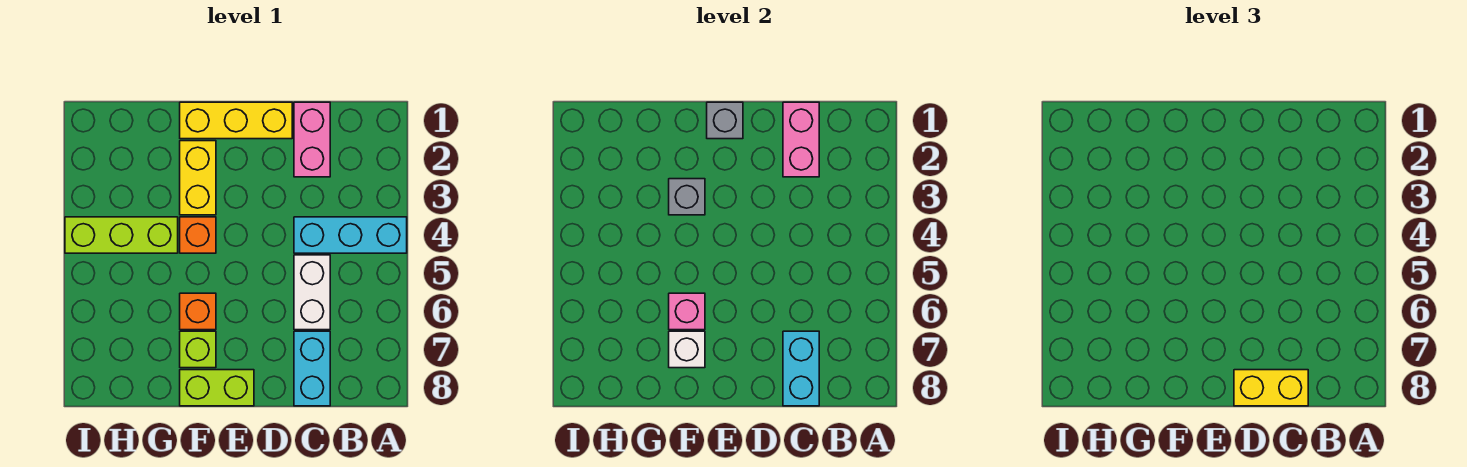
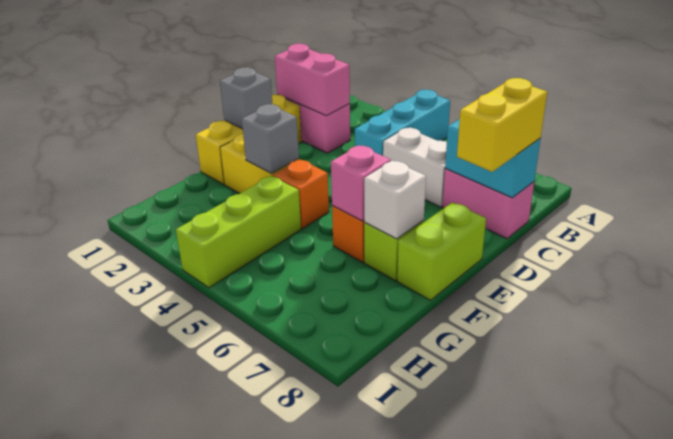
cyan brick C7:C8 level 1 -> pink brick C7:C8 level 1

